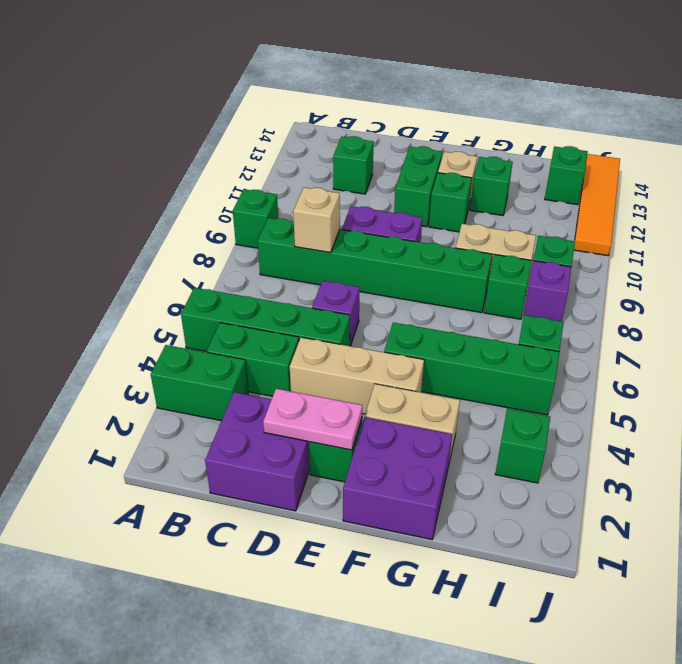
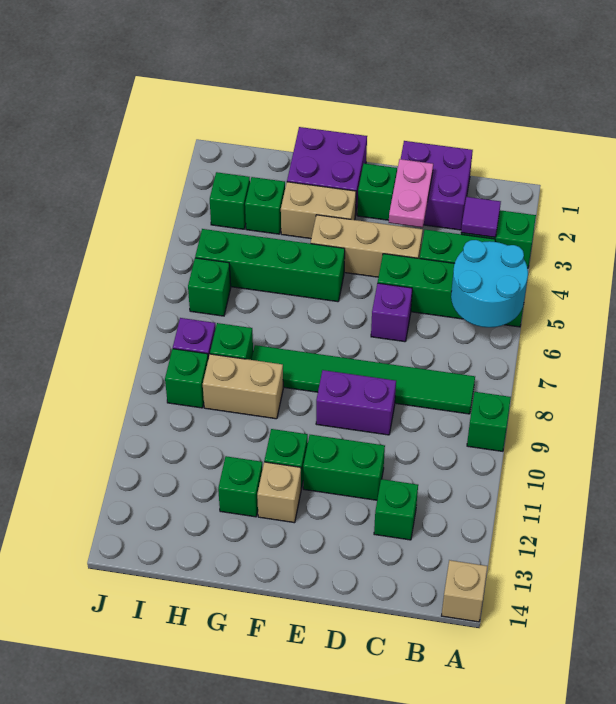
none -> cyan round brick A5:B6 level 2
none -> purple tile B3 level 2
green brick B8:G8 level 1 -> green tile B8:G8 level 1
tan brick C8 level 2 -> tan brick A14 level 1
pink plate D2:E2 level 2 -> pink plate D2:D3 level 2
green brick E11:E12 level 1 -> green brick D11:E11 level 1
green brick I13 level 1 -> green brick H3 level 1
orange tile J11:J14 level 1 -> none

